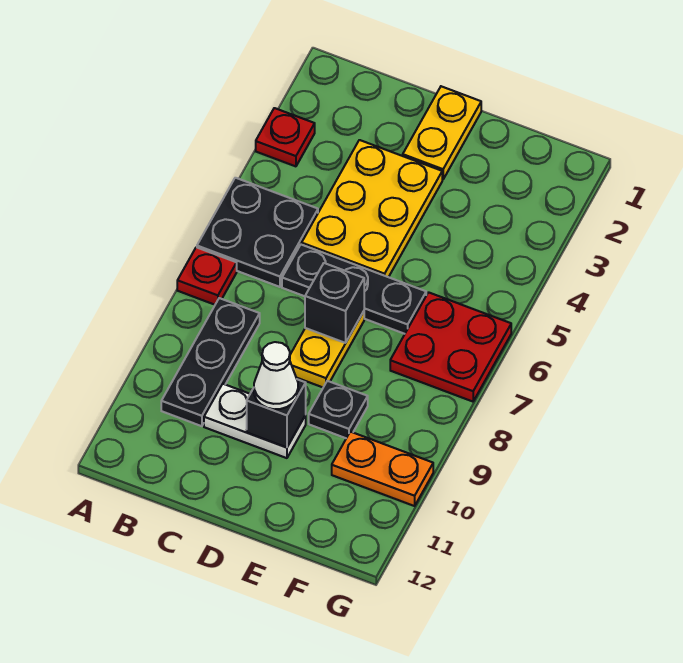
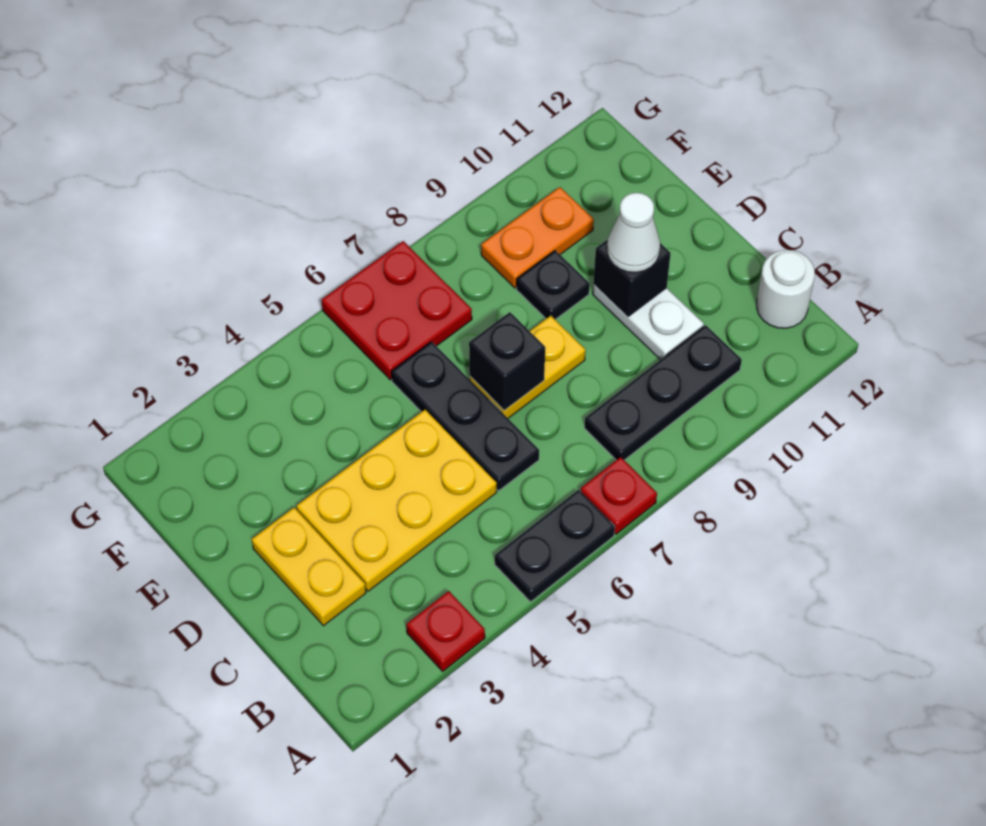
black plate A5:B6 level 1 -> black plate A5:A6 level 1
none -> white round brick B12 level 1
yellow plate D1:D2 level 1 -> yellow plate C2:D2 level 1
orange plate F10:G10 level 1 -> orange plate F9:F10 level 1

